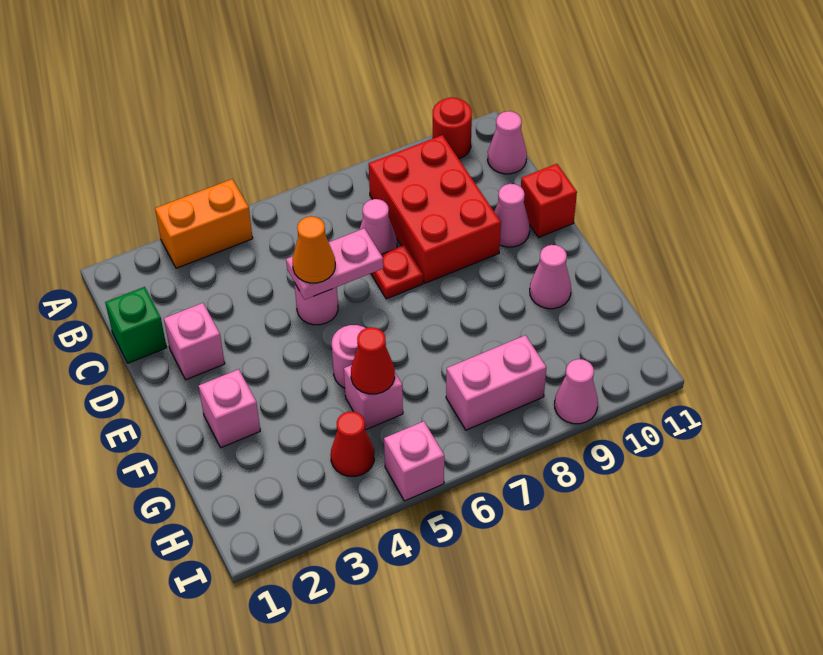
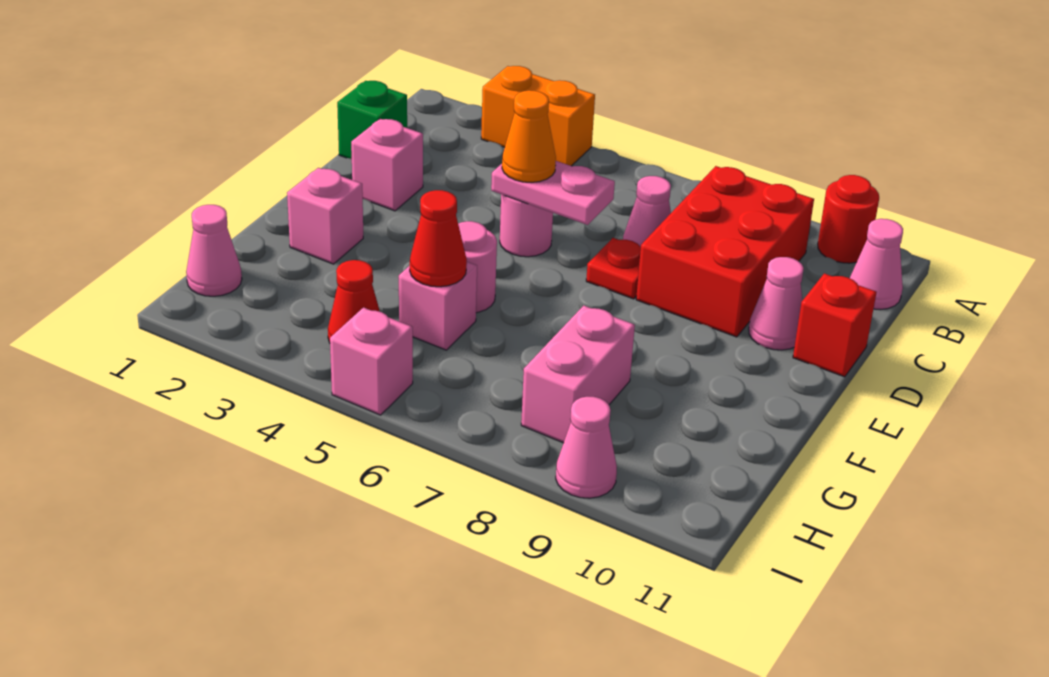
pink cone F10 level 1 -> pink cone H1 level 1
pink brick H7:H8 level 1 -> pink brick G8:H8 level 1

